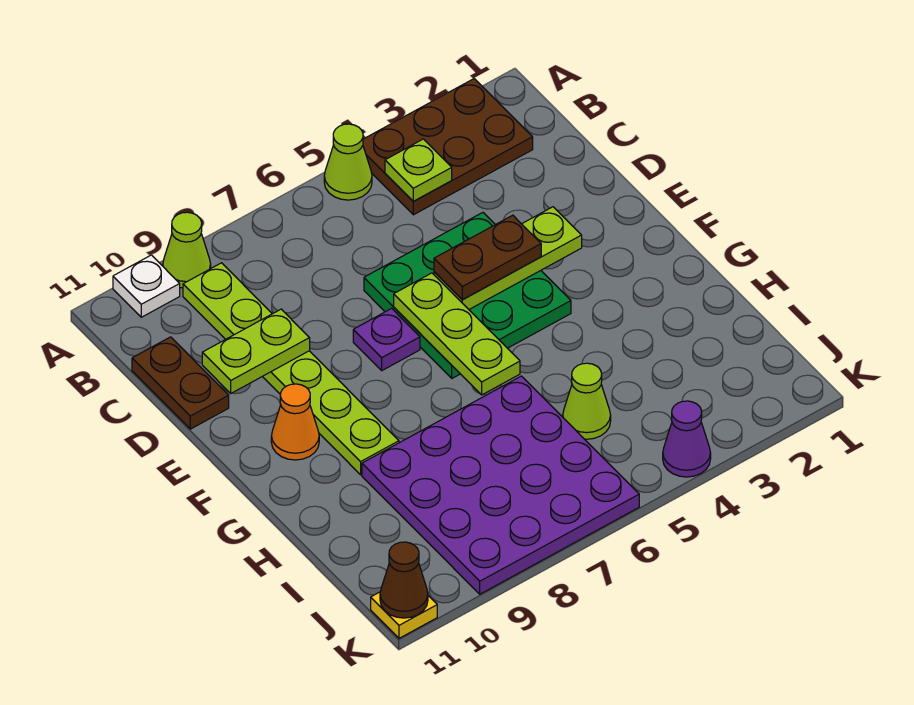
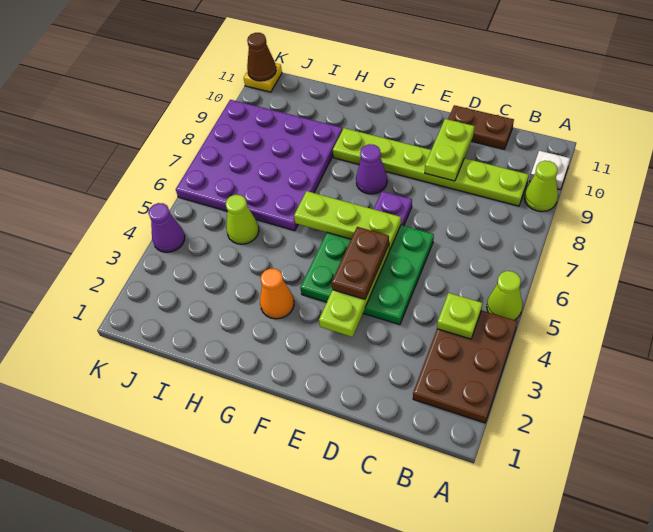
none -> purple cone F8 level 1
orange cone F10 level 1 -> orange cone G3 level 1

